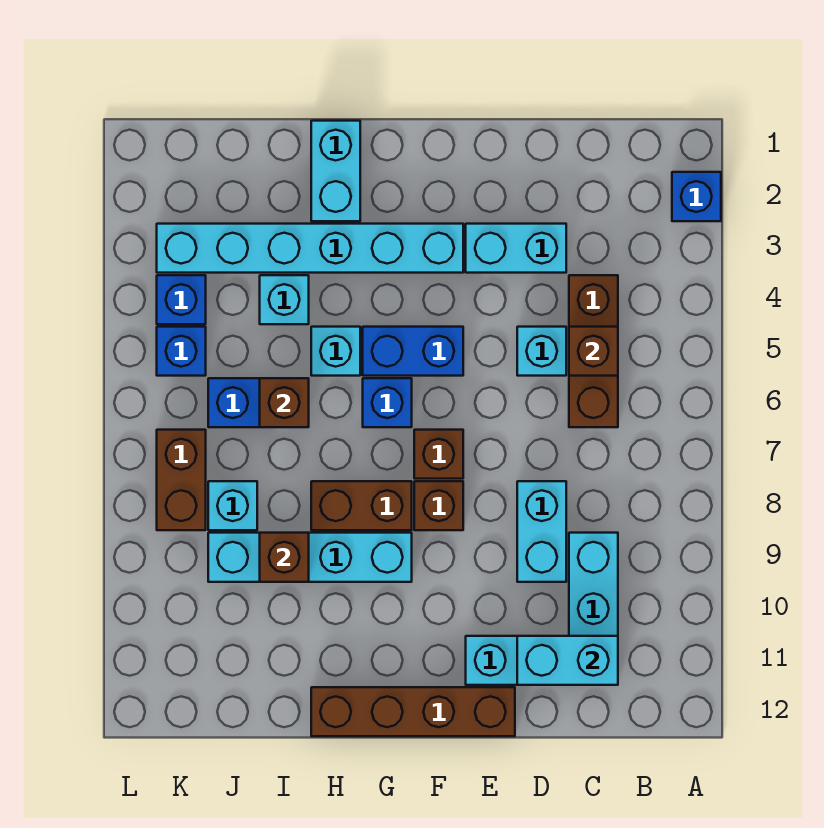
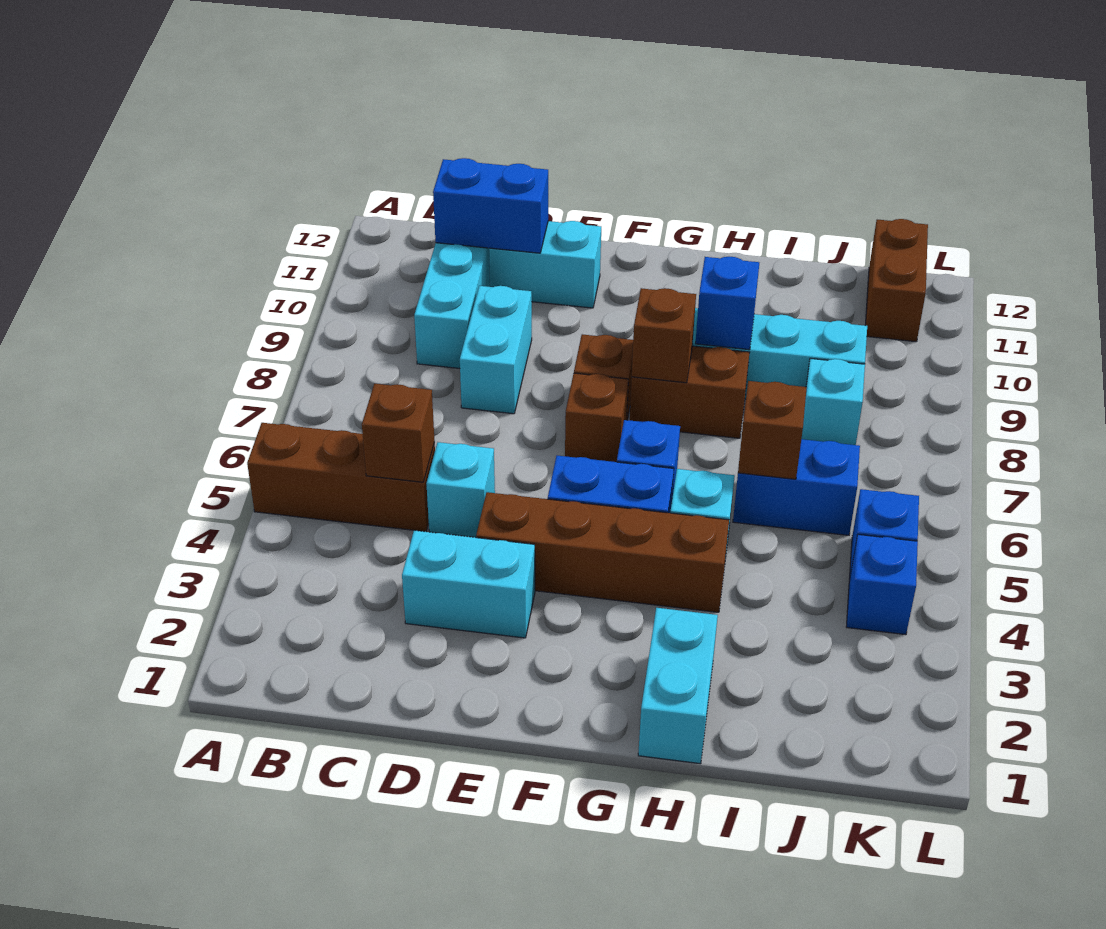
blue brick A2 level 1 -> blue brick H9 level 2
brown brick C4:C6 level 1 -> brown brick A5:C5 level 1
cyan brick C11:D11 level 2 -> blue brick C11:D11 level 2
brown brick E12:H12 level 1 -> brown brick E4:H4 level 1
cyan brick F3:K3 level 1 -> none
cyan brick I4 level 1 -> none
brown brick I9 level 2 -> brown brick G8 level 2
brown brick K7:K8 level 1 -> brown brick K11:K12 level 1

